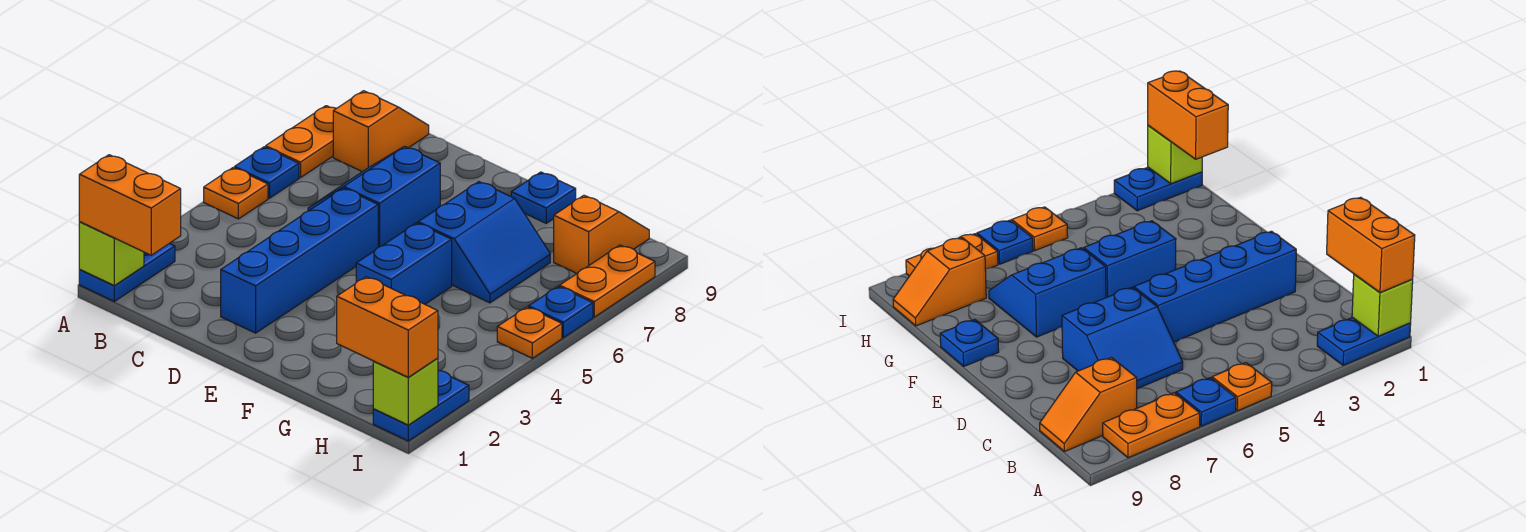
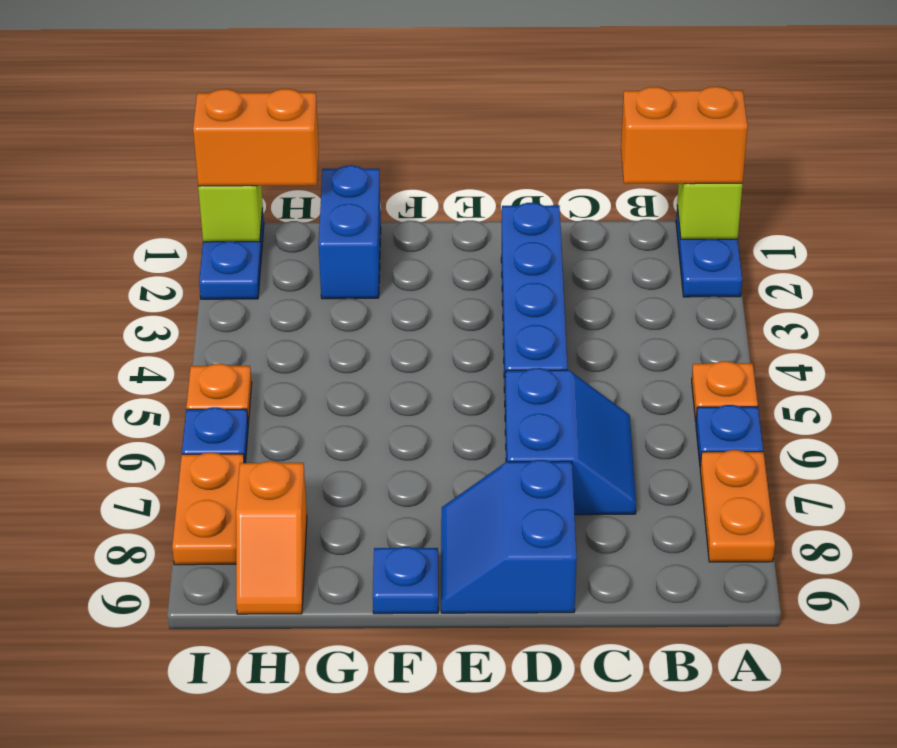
orange slope B8:B9 level 1 top 8 -> none
blue brick F4:F5 level 1 -> blue brick G1:G2 level 1
blue slope F6:G7 level 1 top F -> blue slope D8:E9 level 1 top D

